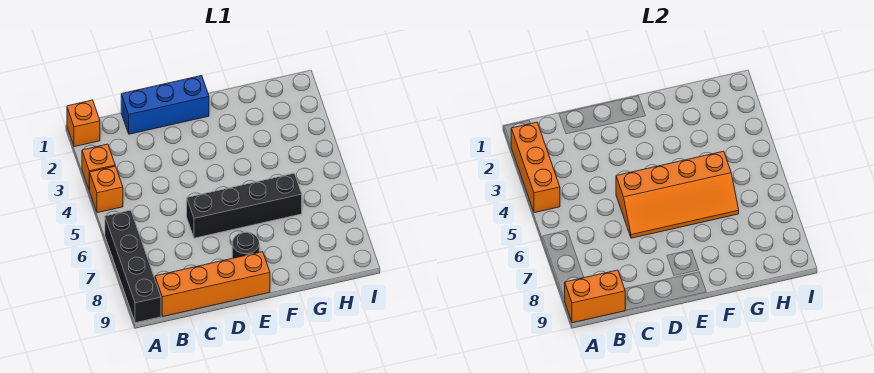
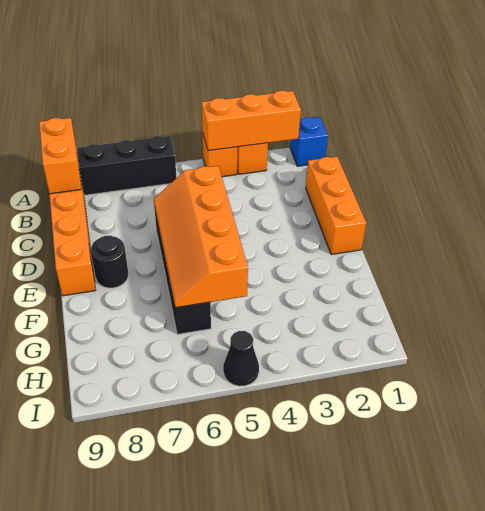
orange brick A1 level 1 -> blue brick A1 level 1
blue brick C1:E1 level 1 -> orange brick C1:E1 level 1
none -> black cone I5 level 1

